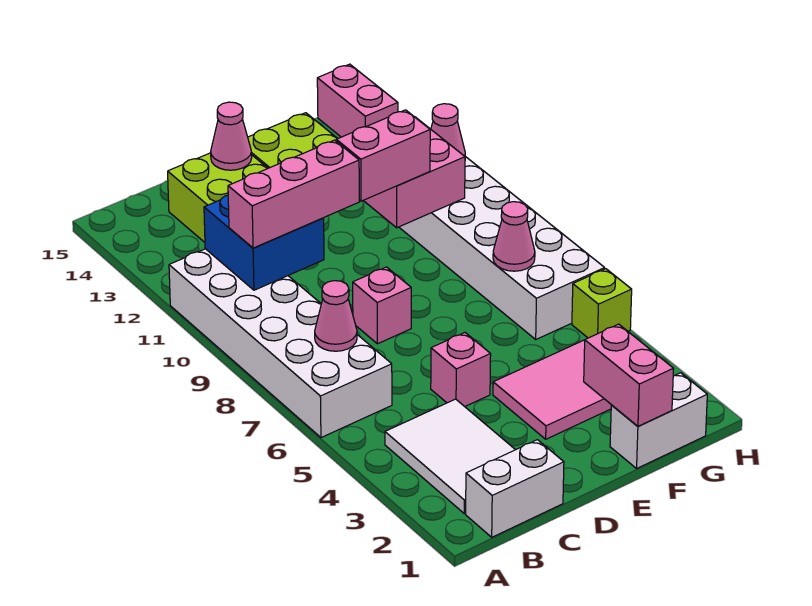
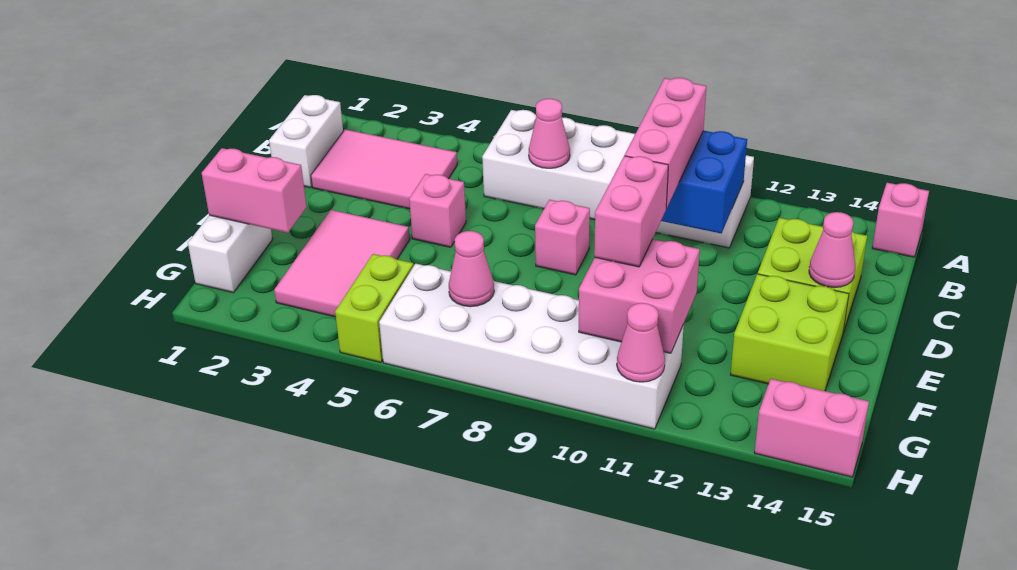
none -> pink brick A15 level 1
white tile B2:C4 level 1 -> pink tile B2:C4 level 1
lime brick H5 level 1 -> lime brick G5:H5 level 1

